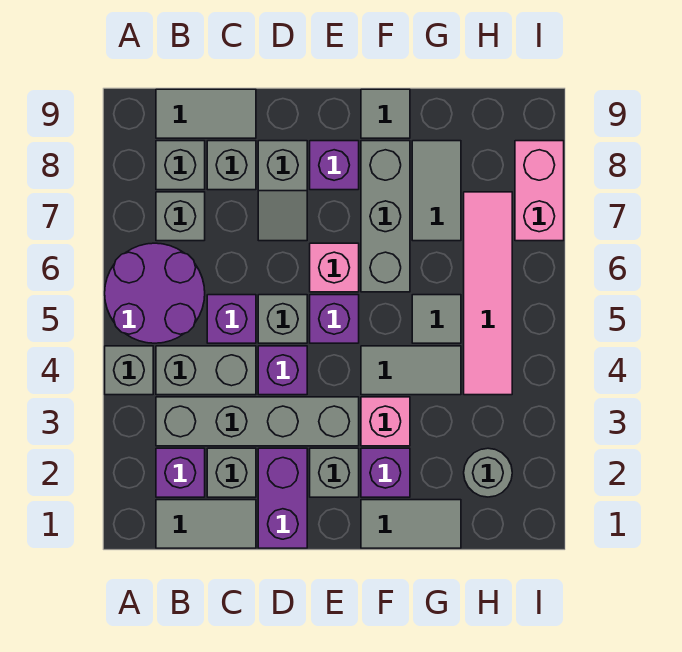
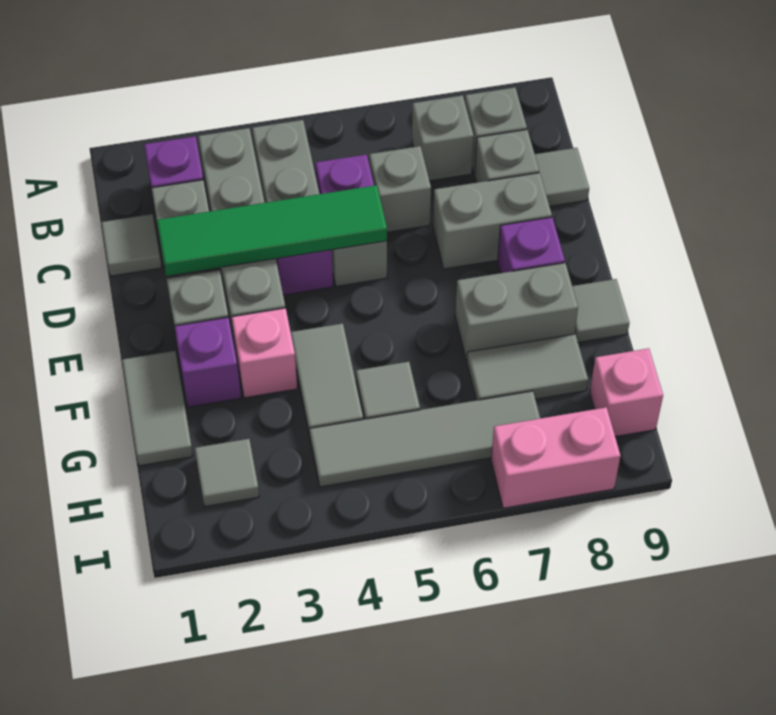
grey brick A4 level 1 -> grey brick C6 level 1
purple round brick A5:B6 level 1 -> none
grey tile B1:C1 level 1 -> grey tile C1 level 1
grey tile B9:C9 level 1 -> grey tile C9 level 1
purple brick D1:D2 level 1 -> none
none -> green tile D2:D5 level 2
grey slope D7:D8 level 1 top 8 -> grey brick D7:D8 level 1
purple brick E5 level 1 -> none
pink brick E6 level 1 -> pink brick H9 level 1
grey brick F6:F8 level 1 -> grey brick F7:F8 level 1
grey round brick H2 level 1 -> grey tile H2 level 1
pink tile H4:H7 level 1 -> grey tile H4:H7 level 1

